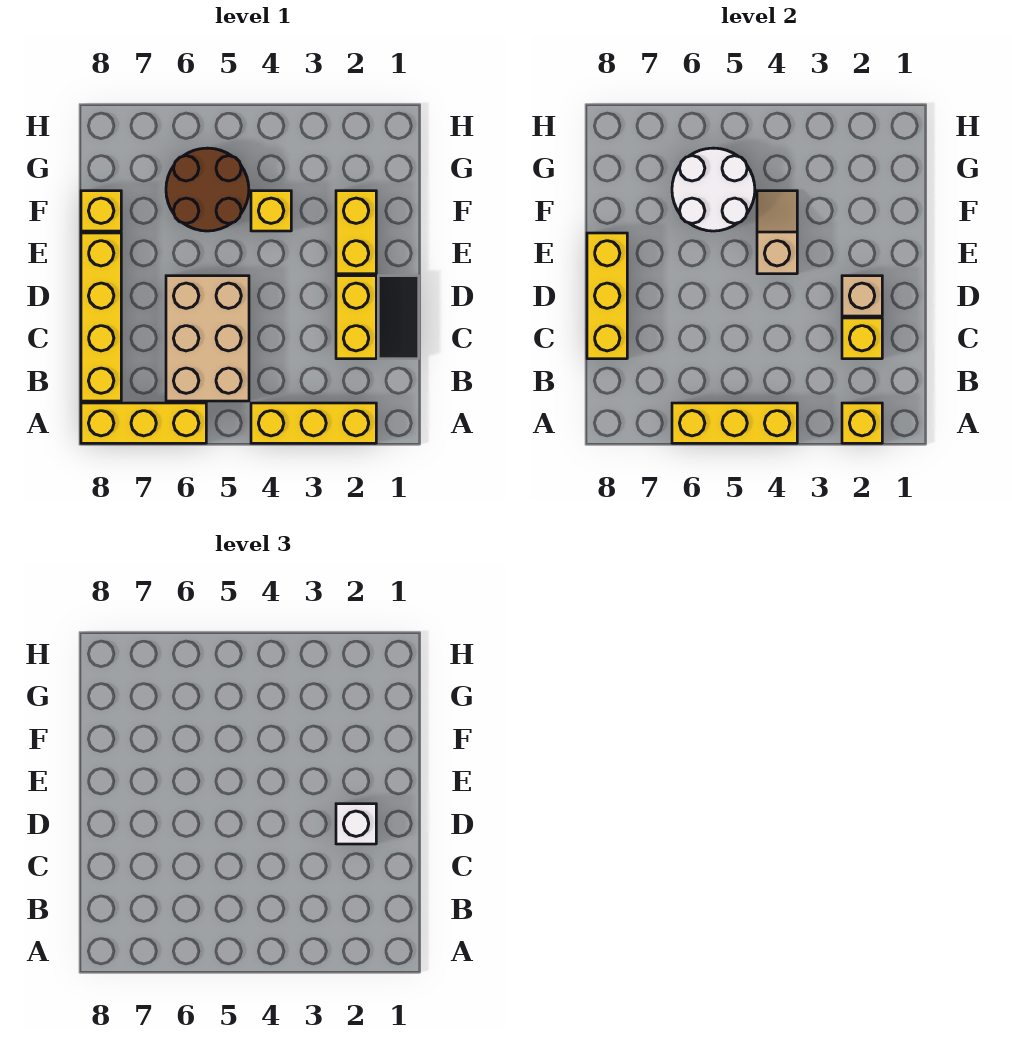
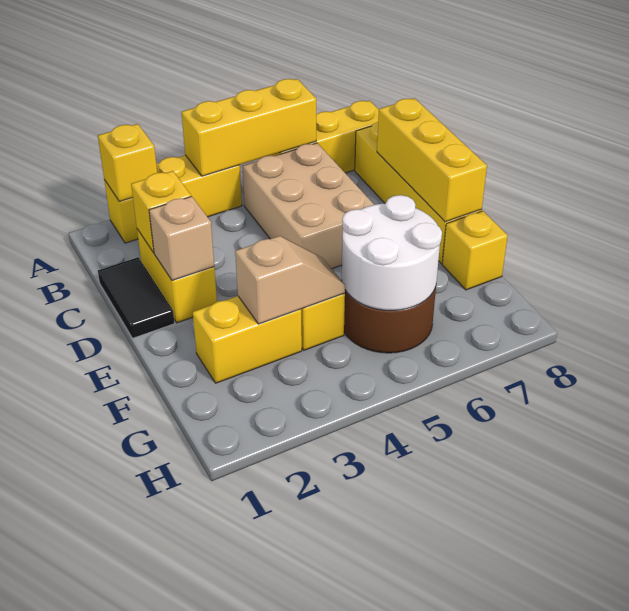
white brick D2 level 3 -> none
yellow brick E2:F2 level 1 -> yellow brick F2:F3 level 1
tan slope E4:F4 level 2 top E -> tan slope F3:F4 level 2 top 3

